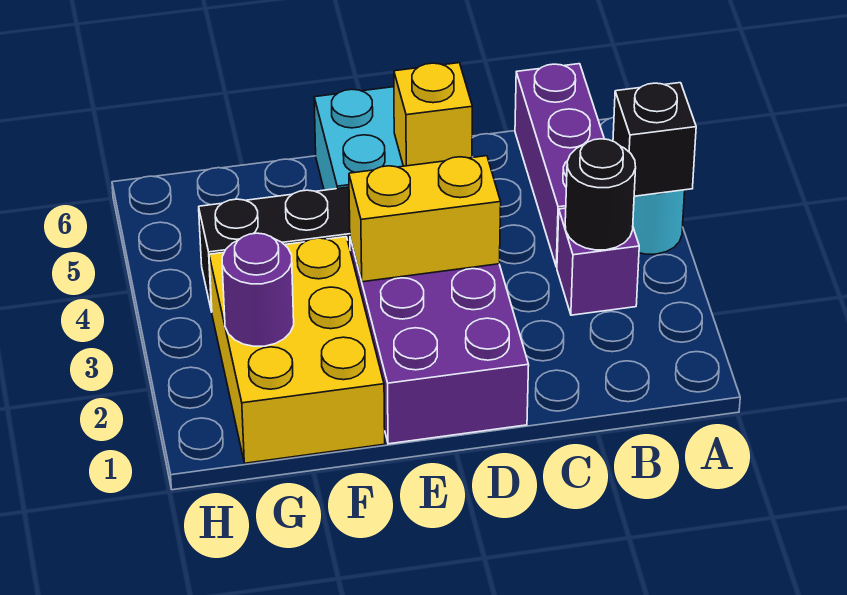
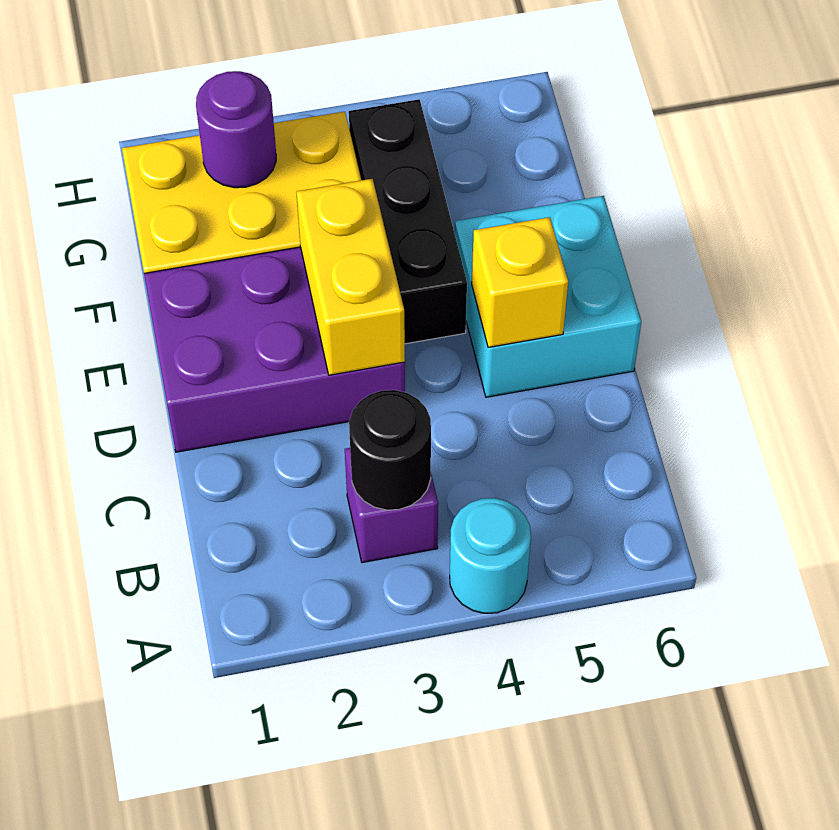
black brick A4 level 2 -> none
purple brick B4:B6 level 1 -> none

